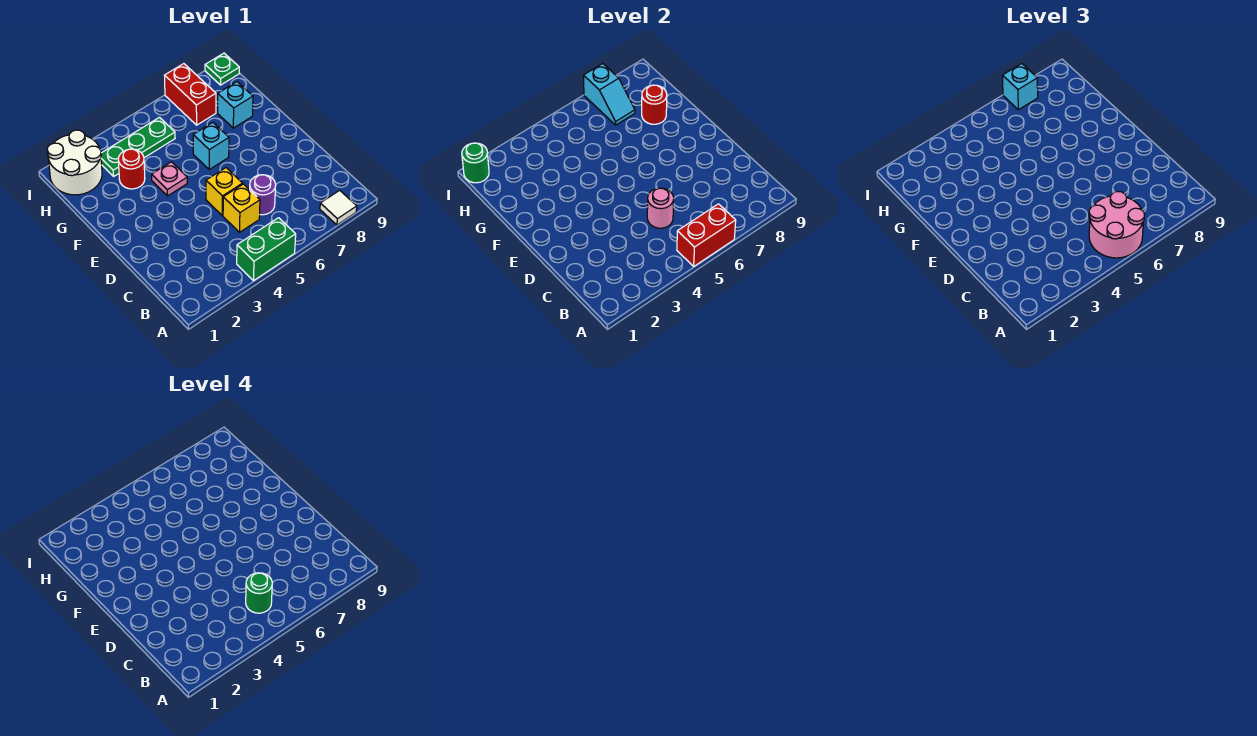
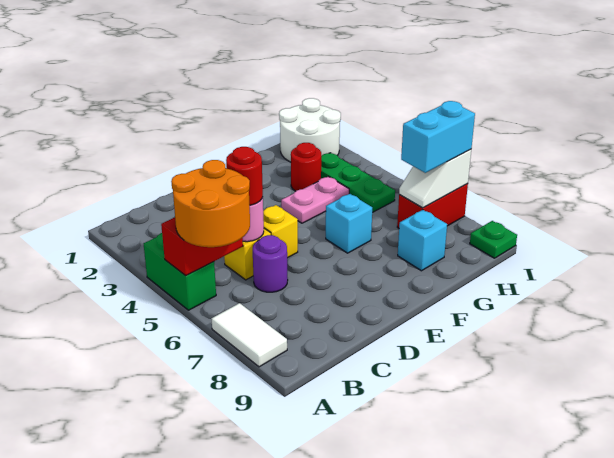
red brick A5:A6 level 2 -> red brick A5:B5 level 2
pink round brick A5:B6 level 3 -> orange round brick A5:B6 level 3
white tile A8 level 1 -> white tile A7:A8 level 1
green round brick B5 level 4 -> none
pink plate F4 level 1 -> pink plate F4:G4 level 1
red round brick G8 level 2 -> red round brick C5 level 3
cyan slope H7:I7 level 2 top I -> white slope H7:I7 level 2 top I
green round brick I1 level 2 -> none
cyan brick I7 level 3 -> cyan brick H7:I7 level 3

